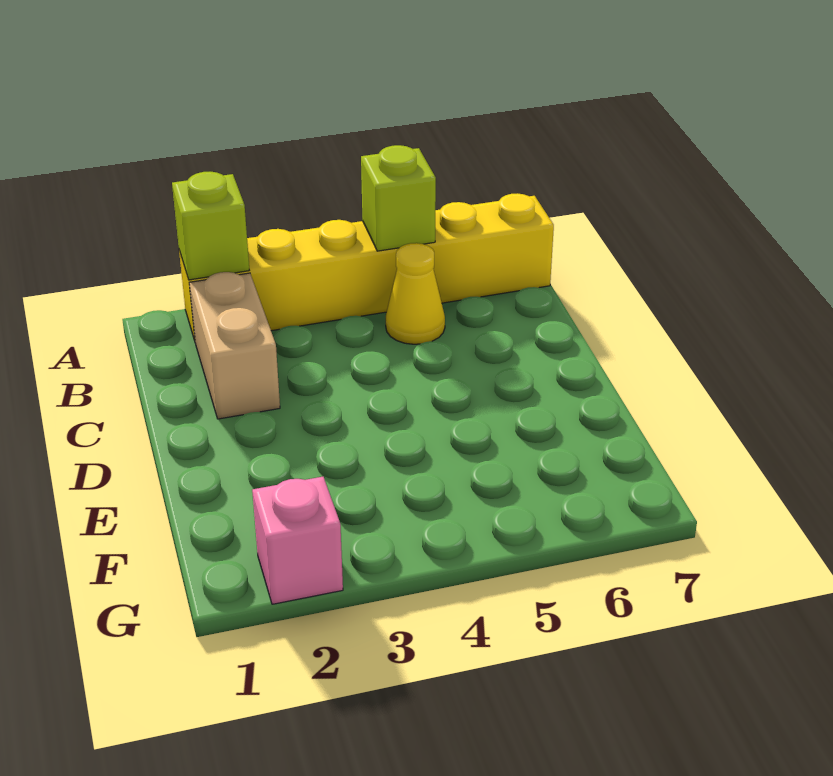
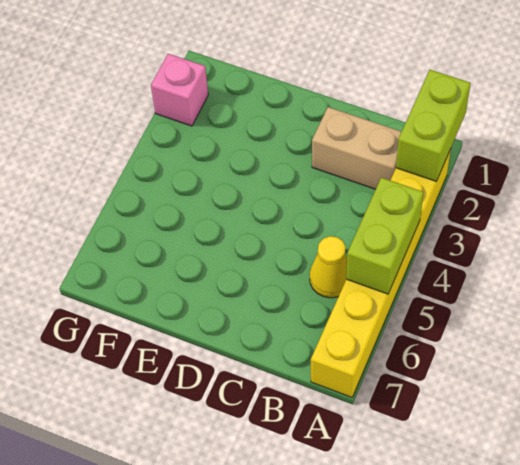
lime brick A2 level 2 -> lime brick A1:A2 level 2
lime brick A5 level 2 -> lime brick A4:A5 level 2

